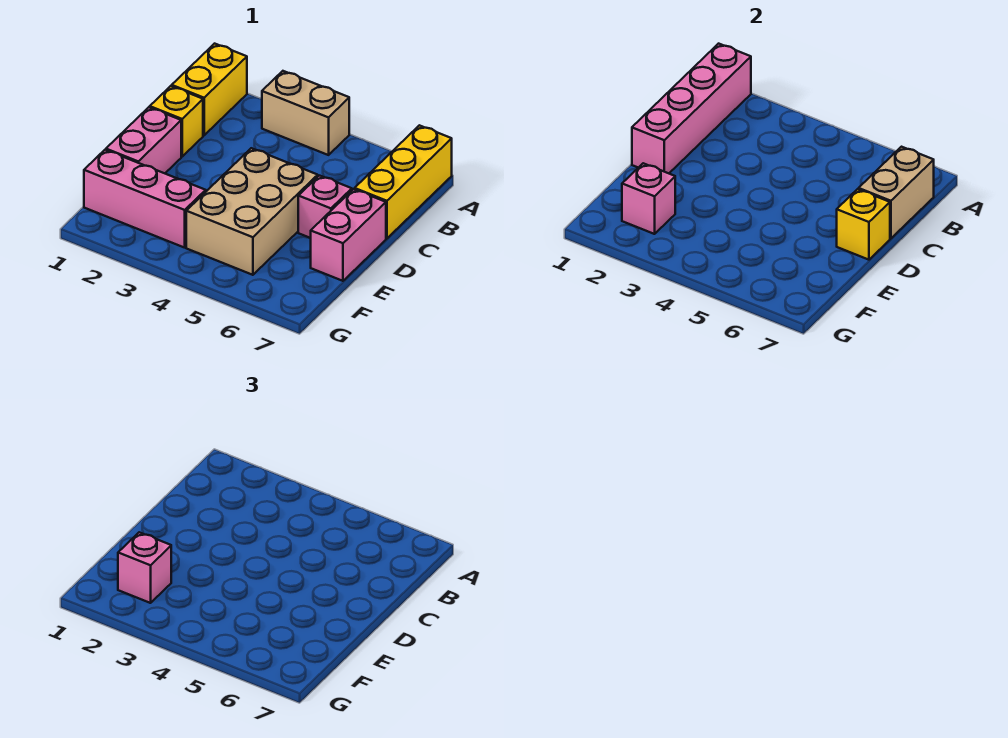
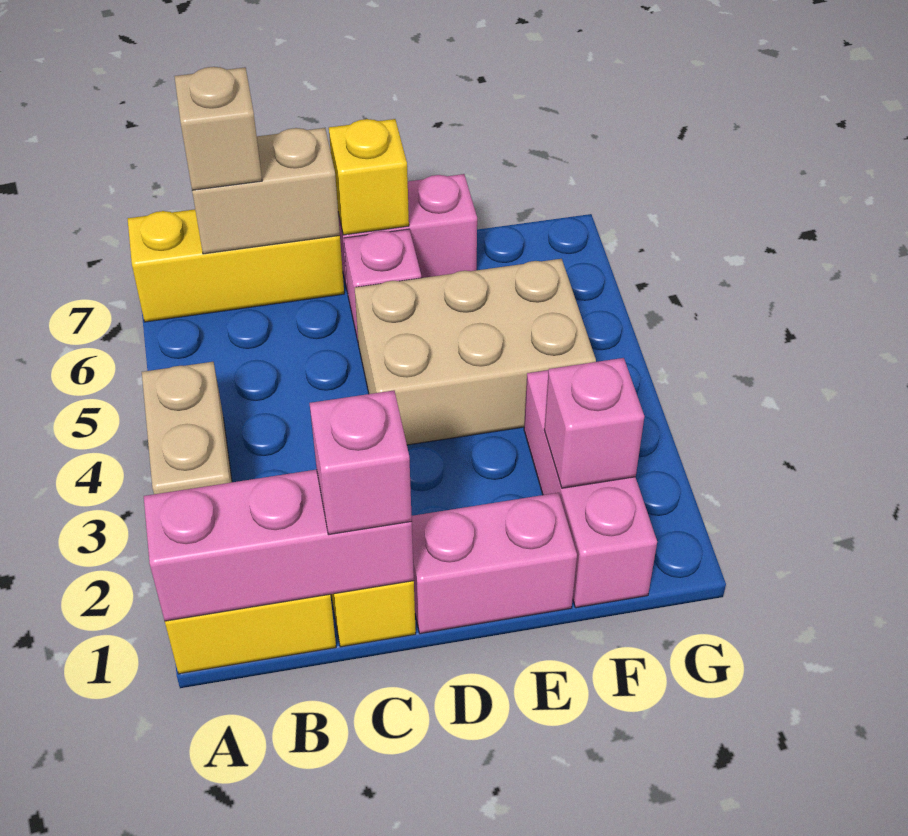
pink brick A1:D1 level 2 -> pink brick A1:C1 level 2
none -> tan brick B7 level 3
pink brick F2 level 3 -> pink brick C1 level 3

